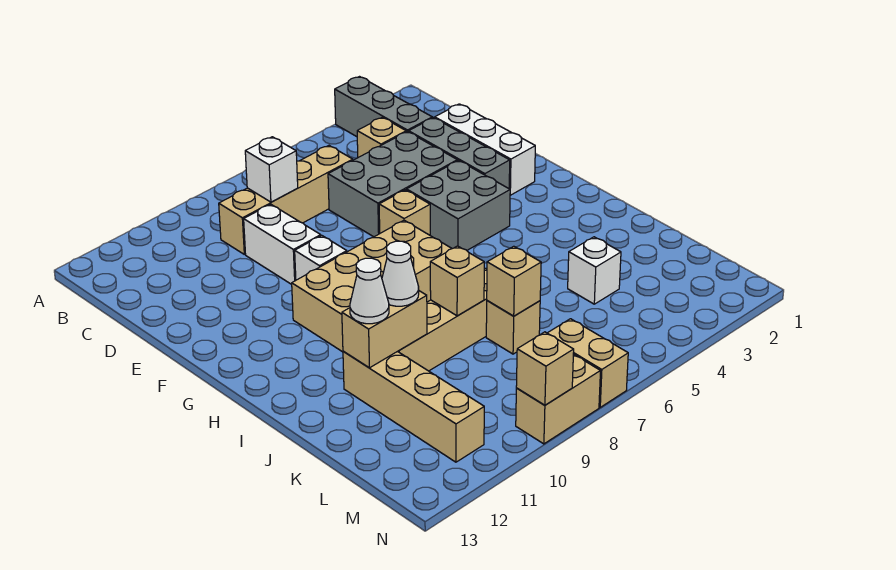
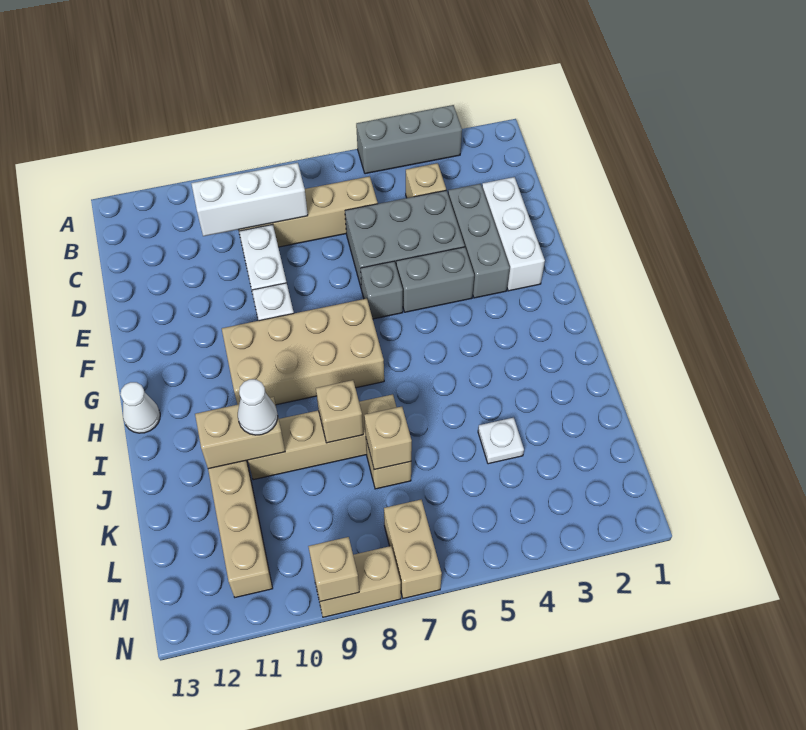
grey brick A3:C3 level 1 -> grey brick A3:A5 level 1
white brick C8 level 2 -> white brick C8:C10 level 2
grey brick F4:G5 level 1 -> grey brick F4:F5 level 1
tan brick F6 level 1 -> grey brick F6 level 1
white cone J11 level 3 -> white cone H13 level 1
white brick K4 level 1 -> white plate K4 level 1

